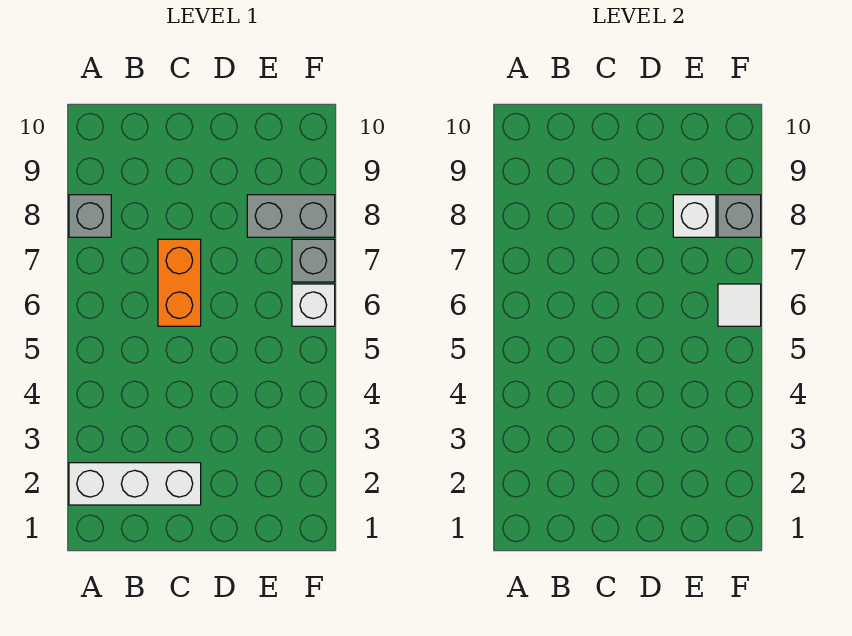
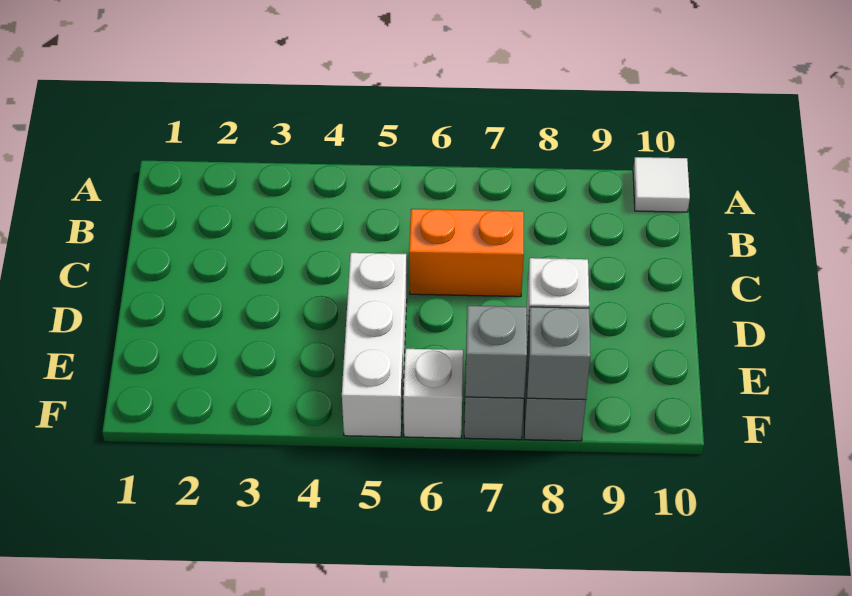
white brick A2:C2 level 1 -> white brick D5:F5 level 1
grey brick A8 level 1 -> grey brick F7 level 2
white tile F6 level 2 -> white tile A10 level 1

